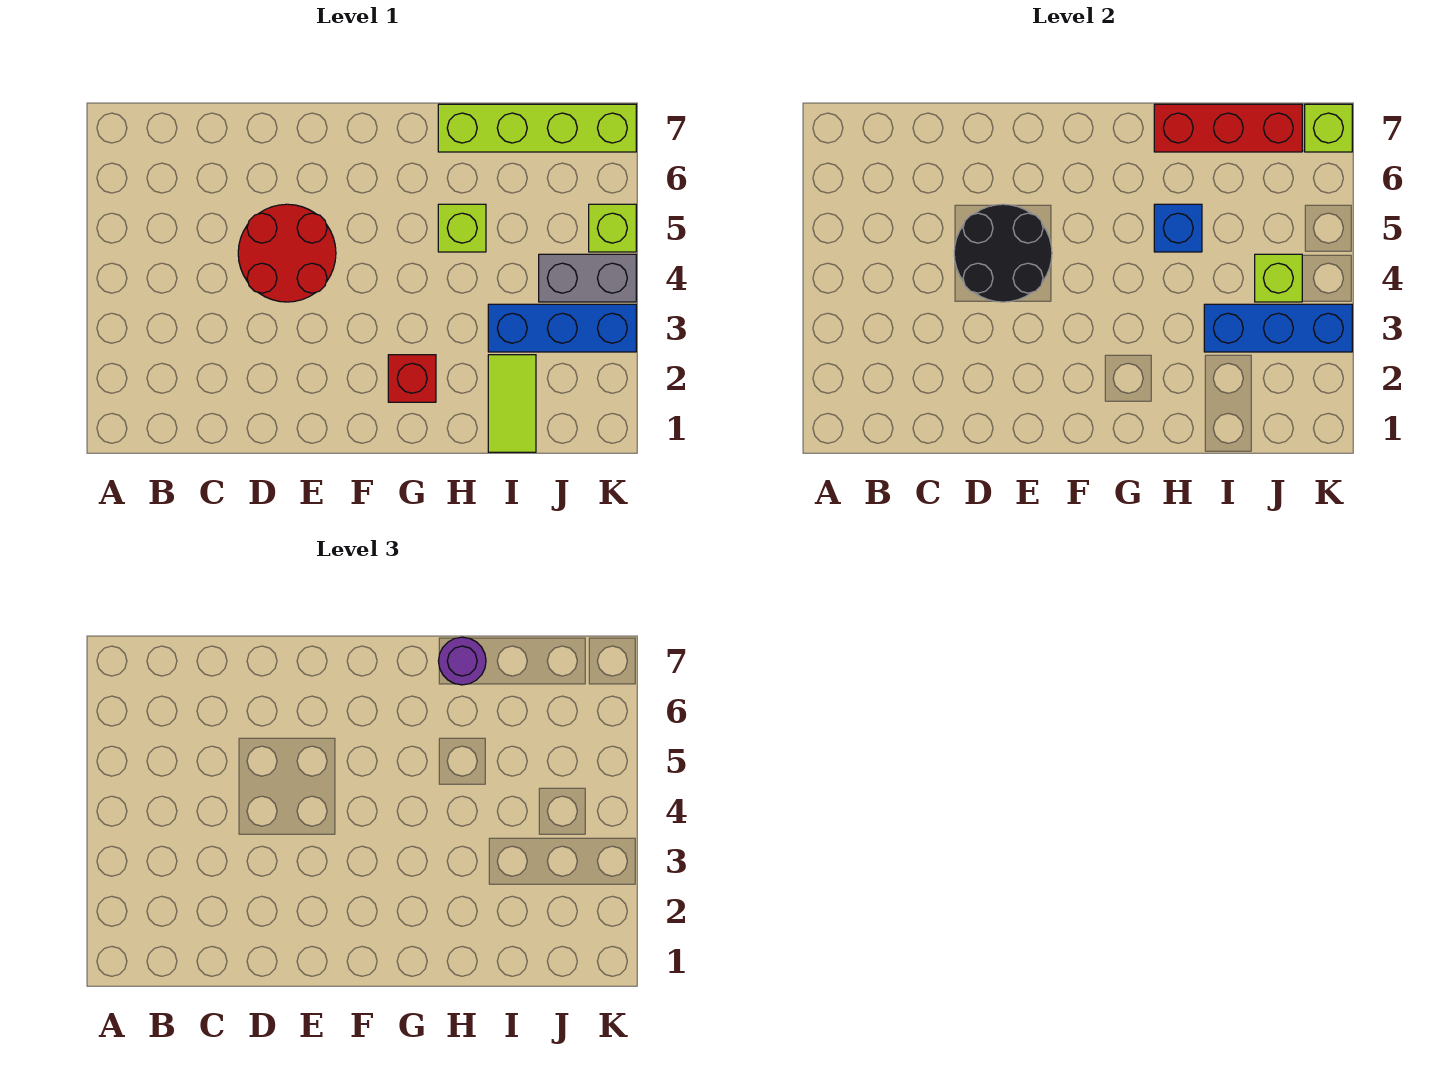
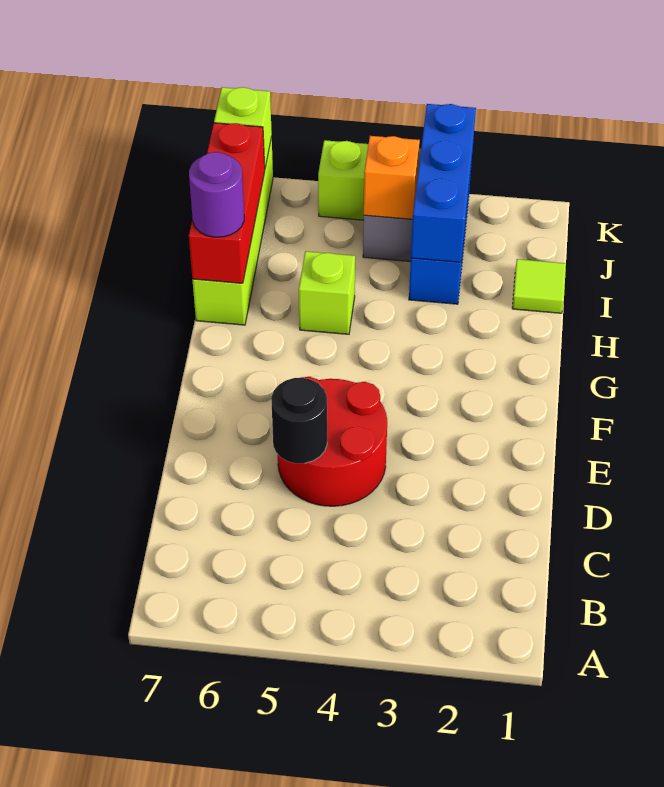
black round brick D4:E5 level 2 -> black round brick D5 level 2
red brick G2 level 1 -> none
blue brick H5 level 2 -> none
lime tile I1:I2 level 1 -> lime tile I1 level 1
lime brick J4 level 2 -> orange brick J4 level 2

